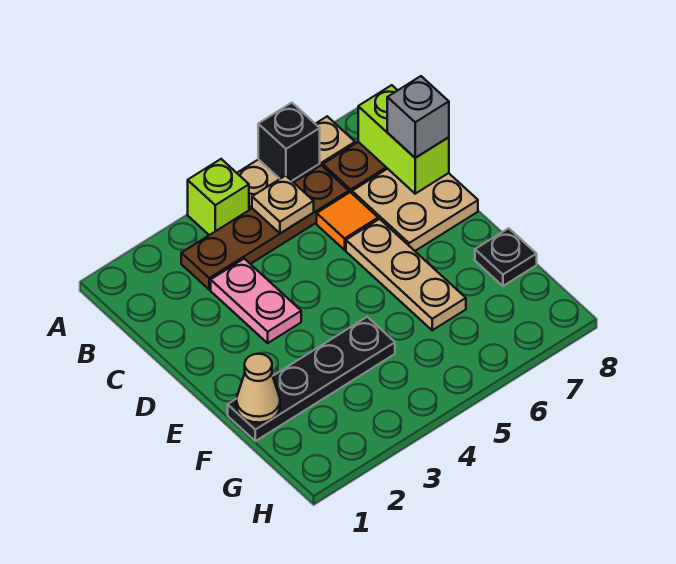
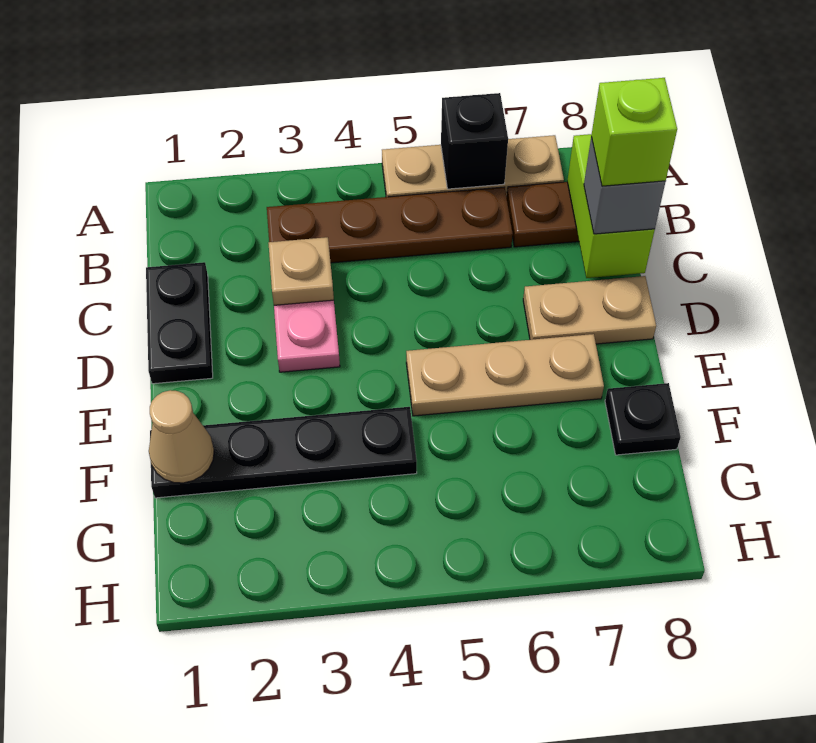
lime brick A4 level 1 -> lime brick C8 level 4
tan plate B5 level 2 -> tan plate C3 level 2
none -> black plate C1:D1 level 1
orange tile C6 level 1 -> none
tan plate C7:D8 level 1 -> tan plate D7:D8 level 1
tan plate D6:F6 level 1 -> tan plate E5:E7 level 1

